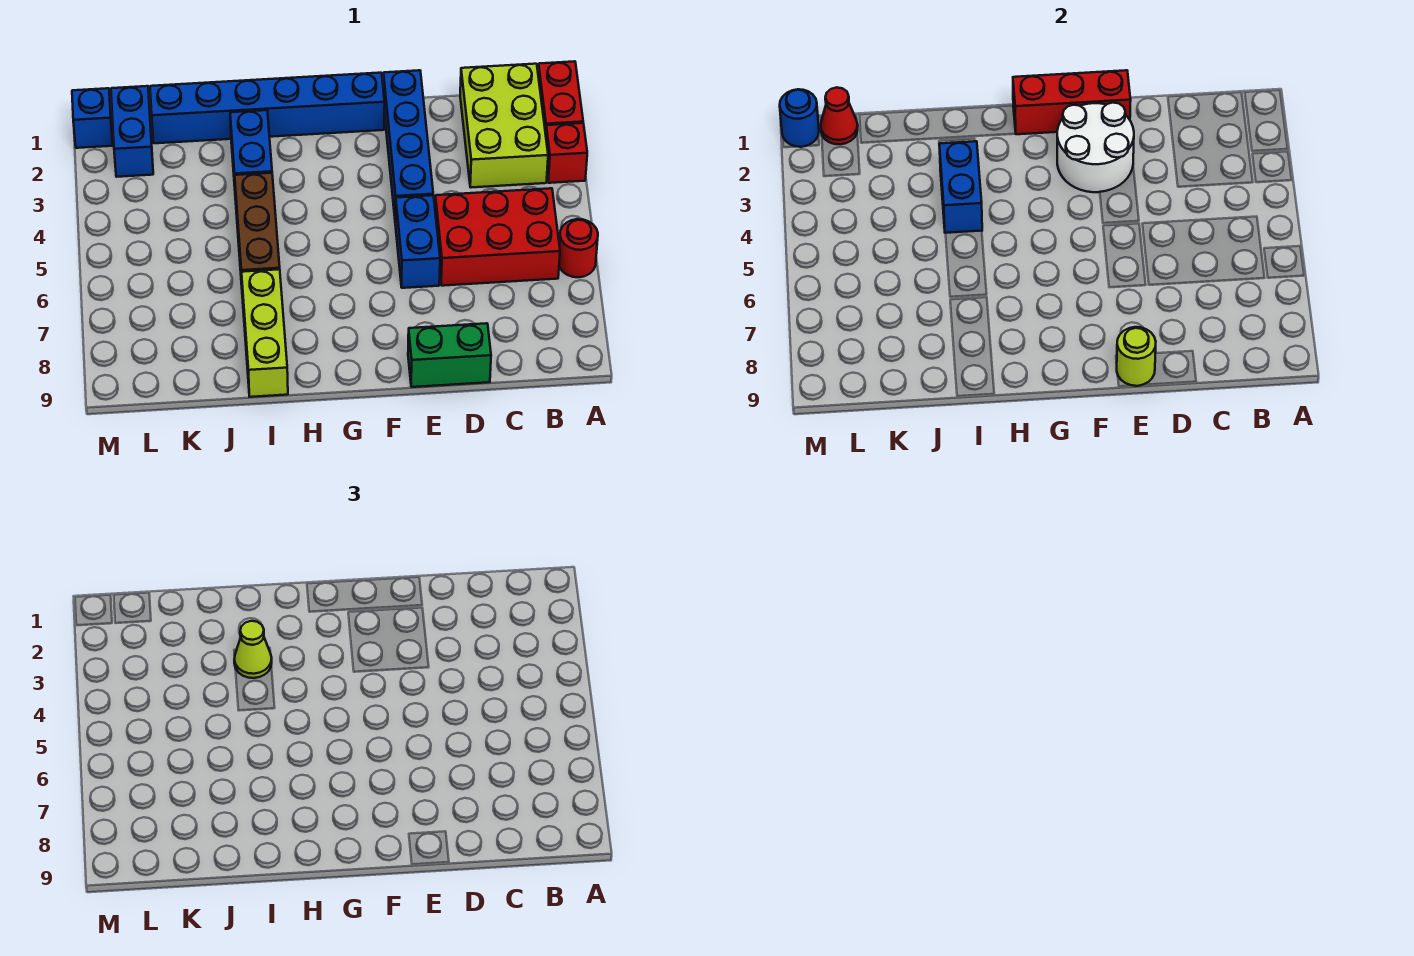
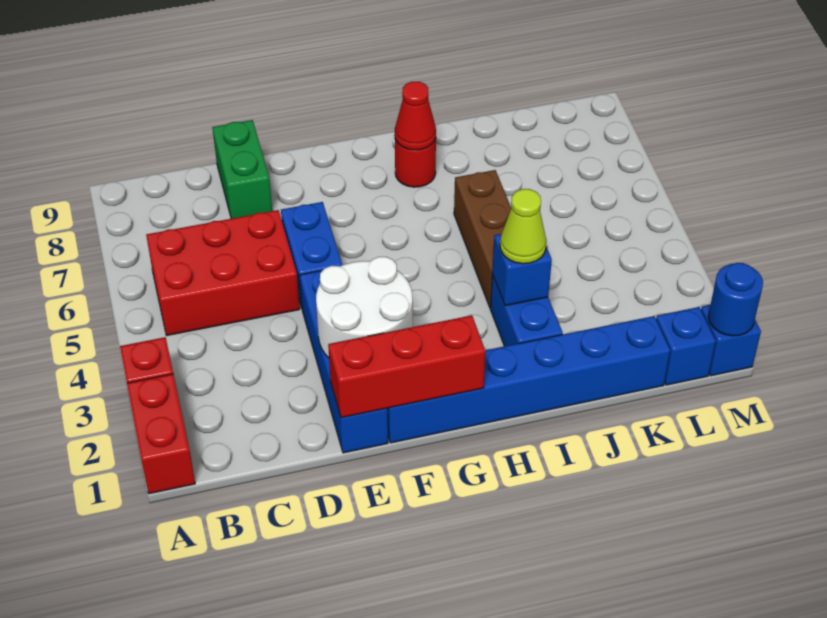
red round brick A6 level 1 -> red round brick H8 level 1
lime brick B1:C3 level 1 -> none
green brick D9:E9 level 1 -> green brick D8:D9 level 1
lime round brick E9 level 2 -> none
blue brick I3:I4 level 2 -> blue brick I3 level 2
lime brick I7:I9 level 1 -> none
blue brick L1:L2 level 1 -> blue brick L1 level 1
red cone L1 level 2 -> red cone H8 level 2

